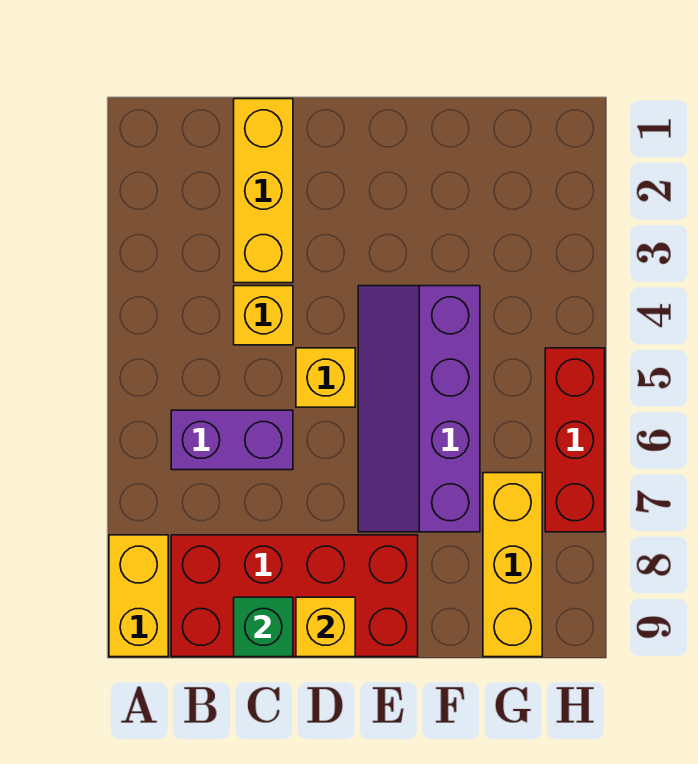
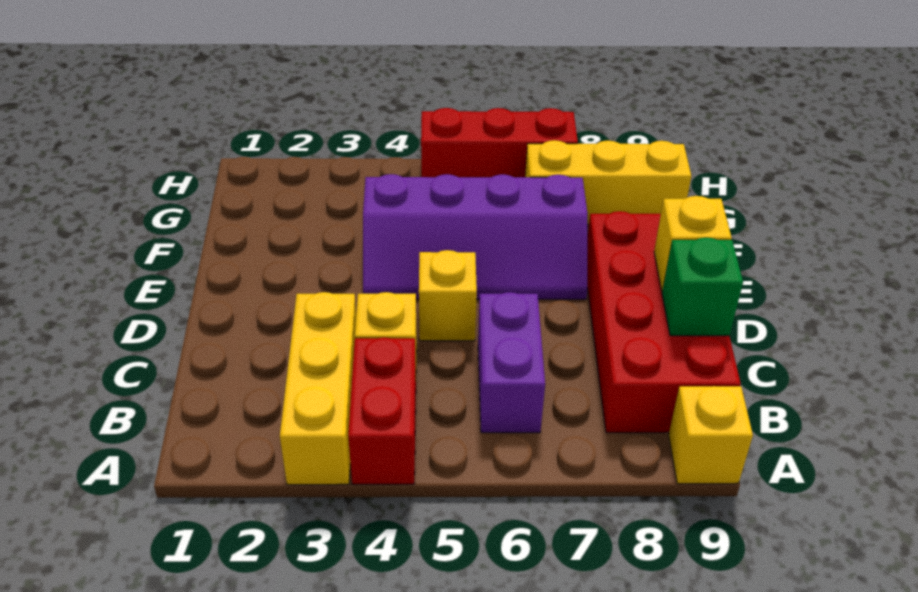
none -> red brick A4:B4 level 1
yellow brick A8:A9 level 1 -> yellow brick A9 level 1
yellow brick C1:C3 level 1 -> yellow brick A3:C3 level 1

